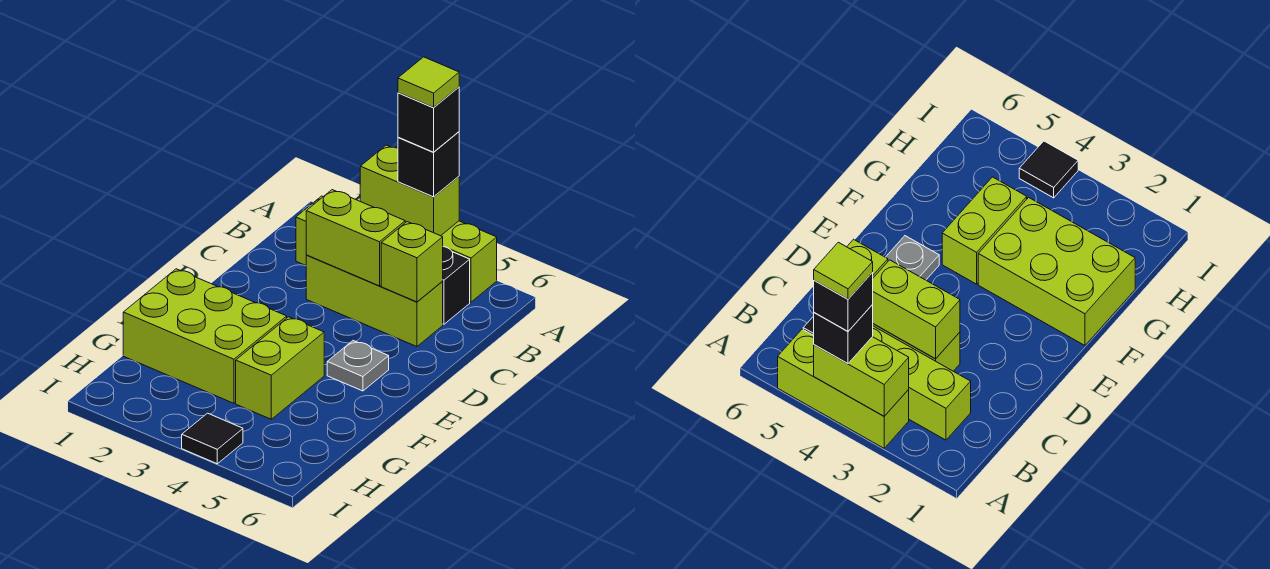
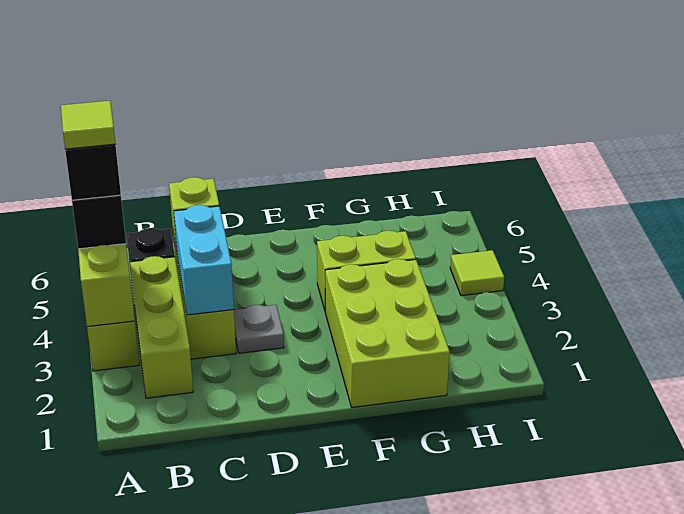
lime brick C3:C4 level 2 -> cyan brick C3:C4 level 2
grey plate E5 level 1 -> grey plate D3 level 1
black tile I4 level 1 -> lime tile I4 level 1

